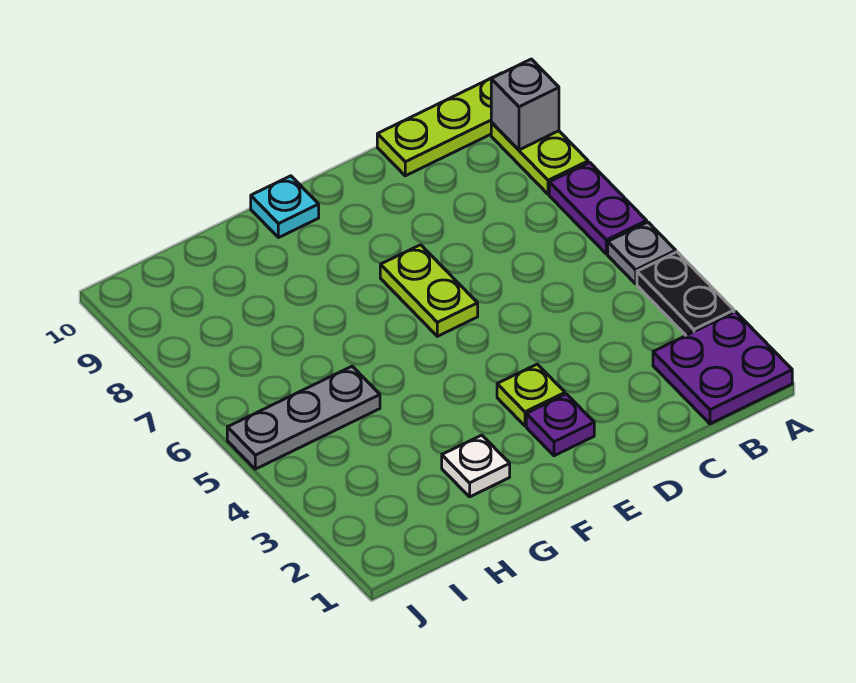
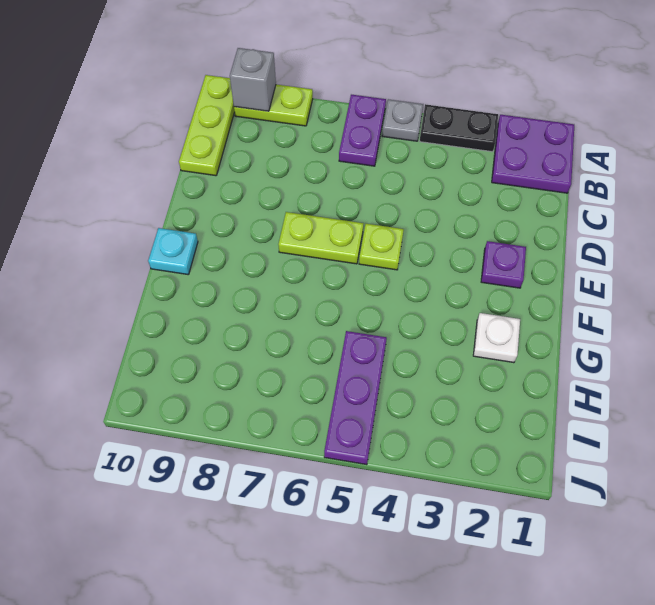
purple plate A6:A7 level 1 -> purple plate A6:B6 level 1
lime plate E3 level 1 -> lime plate E5 level 1
grey plate H5:J5 level 1 -> purple plate H5:J5 level 1

